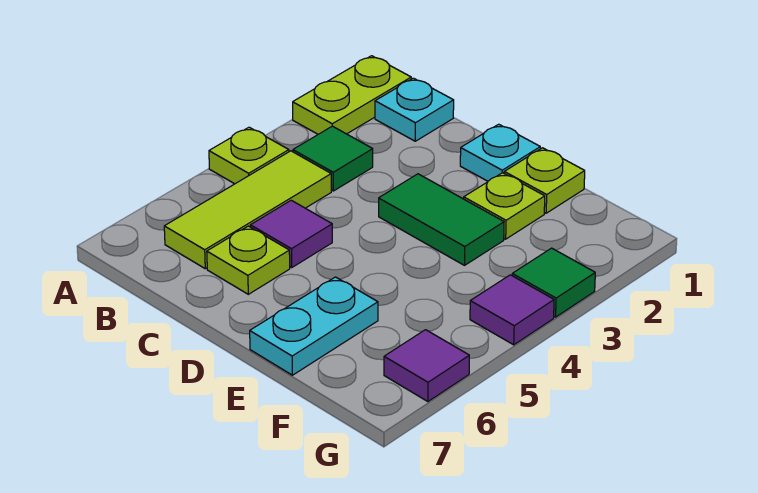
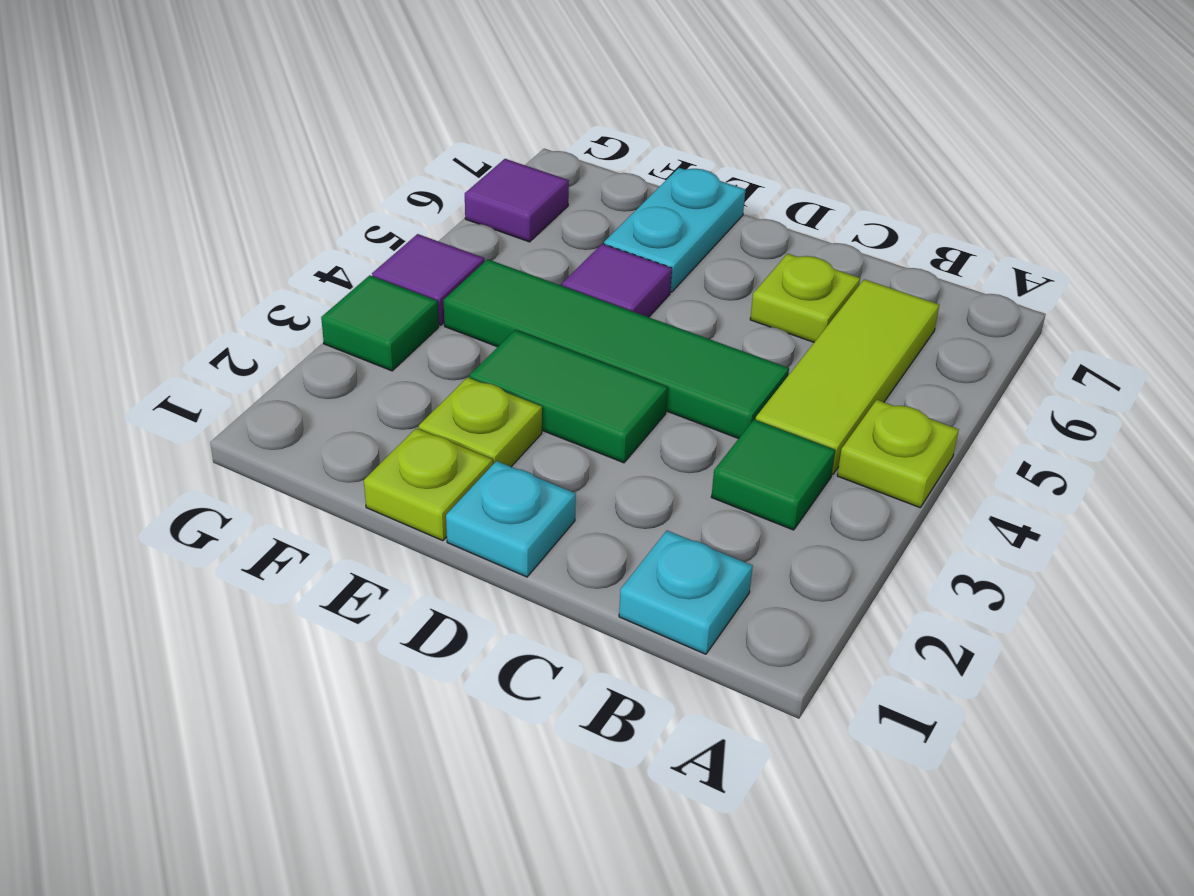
lime plate A1:A2 level 1 -> none
none -> green tile C4:F4 level 1
purple tile C5 level 1 -> purple tile E5 level 1

